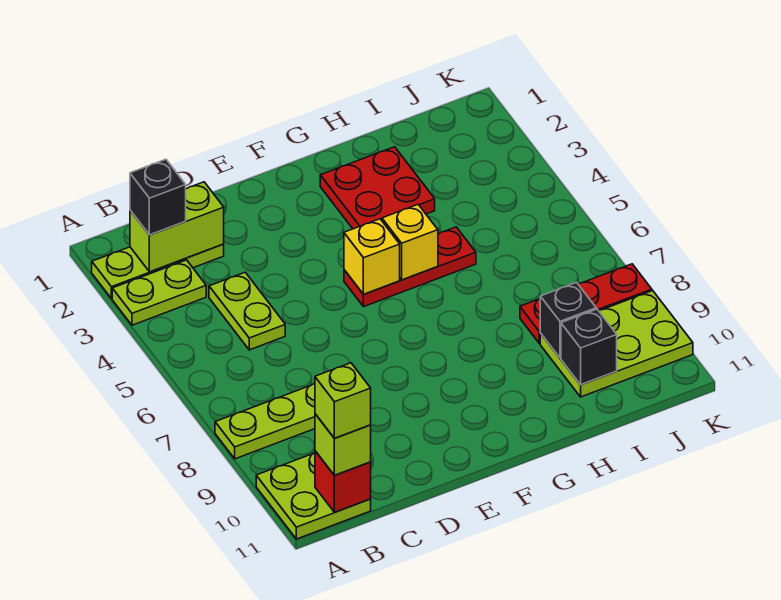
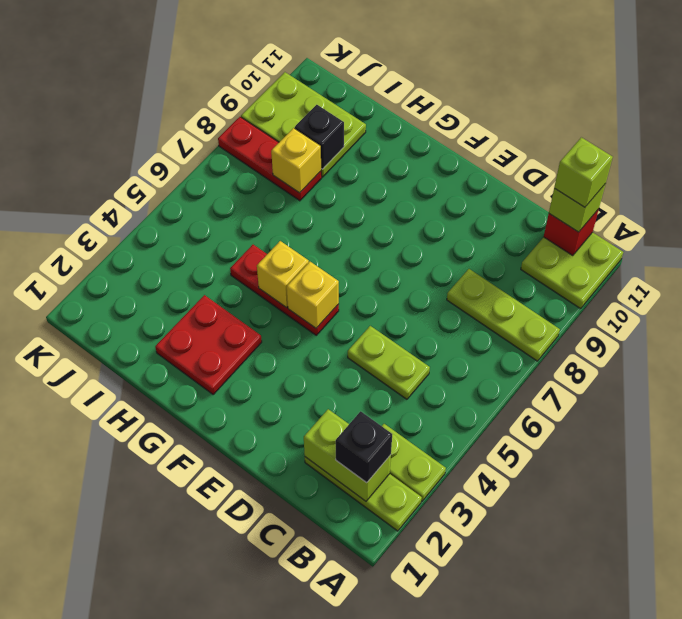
lime plate C4:C5 level 1 -> lime plate C5:D5 level 1
none -> yellow brick I8 level 2
black brick I10 level 2 -> none

